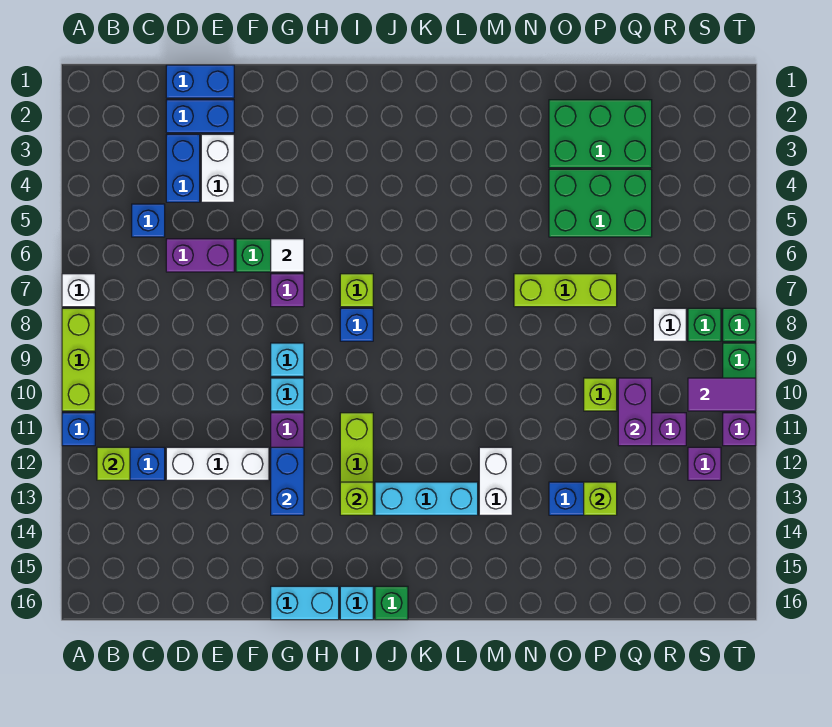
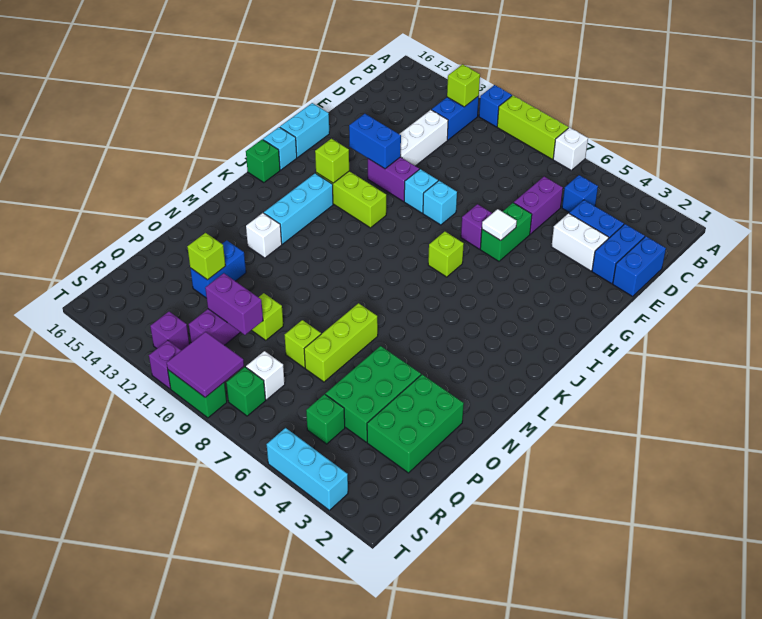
blue brick I8 level 1 -> none
white brick M12:M13 level 1 -> white brick M13 level 1
none -> lime brick P8 level 1
purple tile S10:T10 level 2 -> purple tile S9:T10 level 2
none -> cyan brick T3:T5 level 1
green brick T8 level 1 -> green brick R5 level 1

